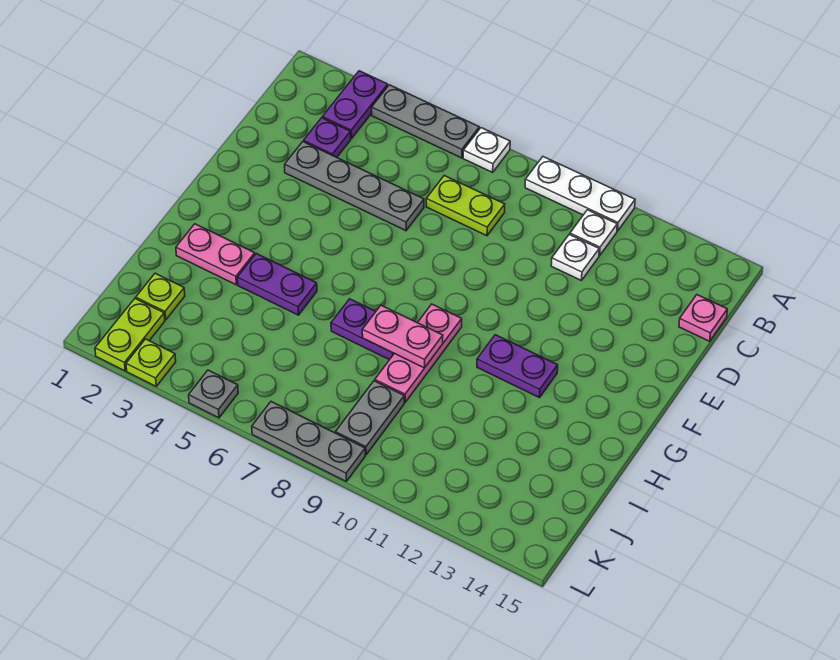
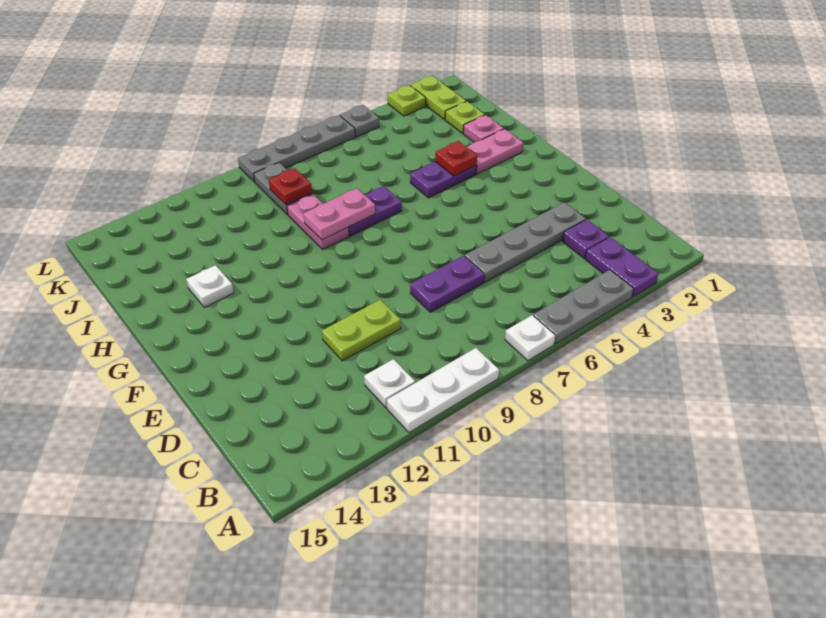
lime plate C7:C8 level 1 -> lime plate D10:D11 level 1
white plate C11 level 1 -> white plate H13 level 1
pink plate C15 level 1 -> pink plate I2 level 1
pink plate G9:I9 level 1 -> pink plate H9:I9 level 1
purple plate G11:G12 level 1 -> purple plate D7:D8 level 1
none -> red plate H4 level 2
none -> red plate J9 level 2
grey plate L7:L9 level 1 -> grey plate L6:L9 level 1

